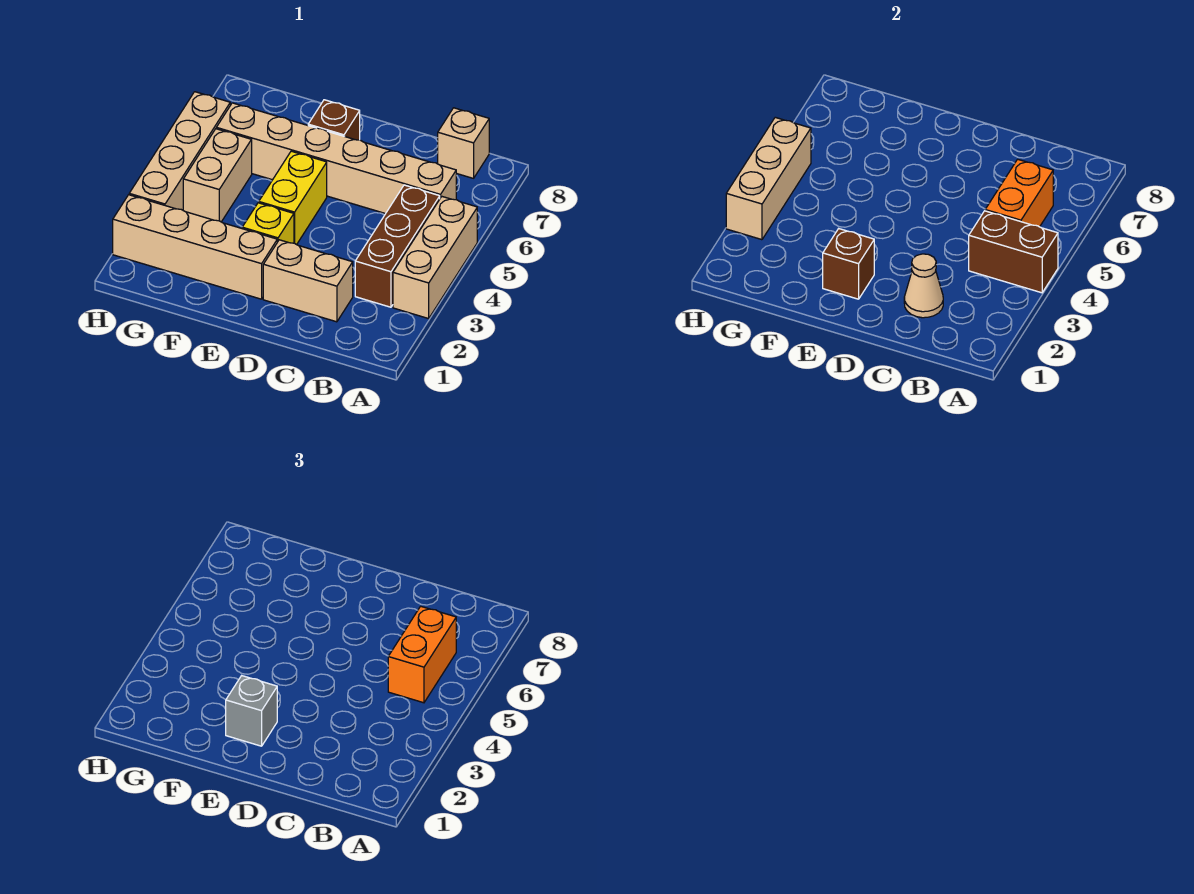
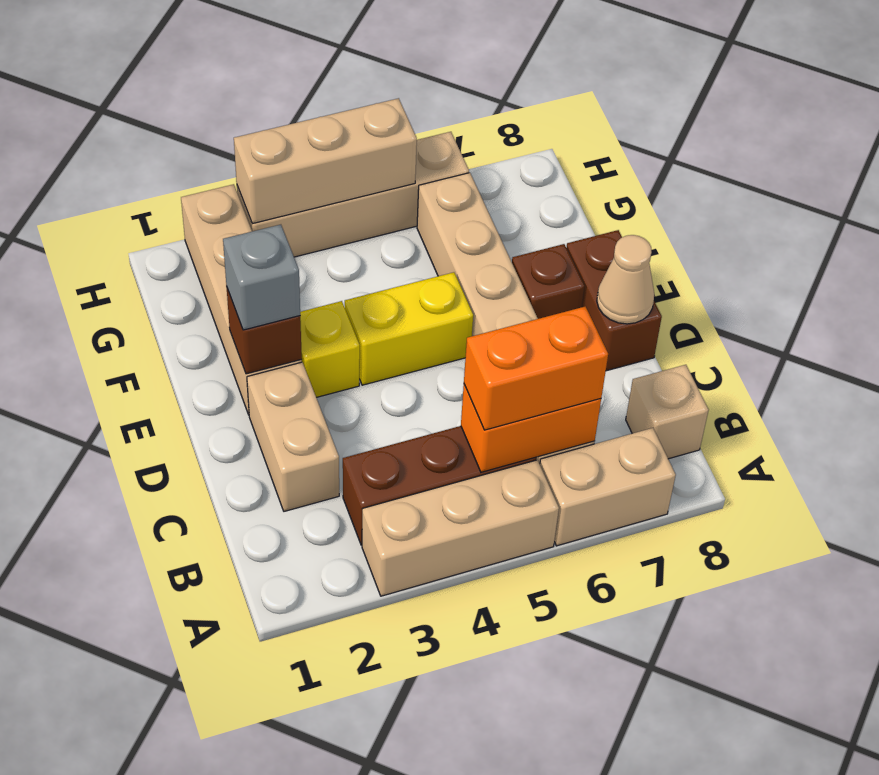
brown brick A4:B4 level 2 -> brown brick D8:E8 level 1
tan cone C2 level 2 -> tan cone D8 level 2
tan brick G4:G5 level 1 -> tan brick A6:A7 level 1

